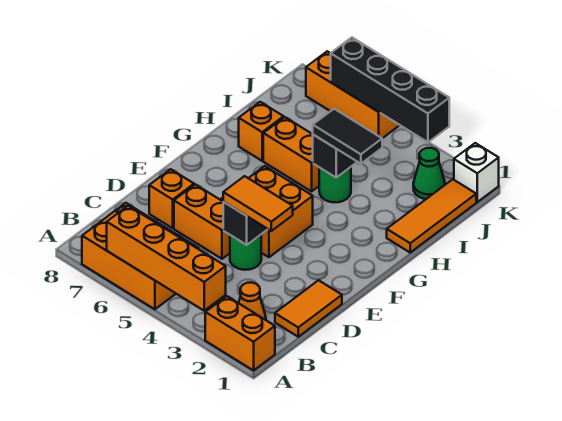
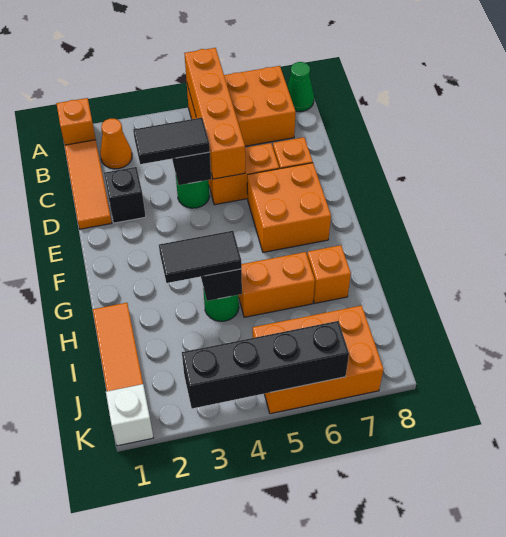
orange brick A1:A2 level 1 -> orange brick A1 level 1
orange brick A3:A6 level 2 -> orange brick A5:D5 level 2
orange tile C1:D1 level 1 -> orange tile B1:D1 level 1
none -> black brick D2 level 1
orange tile D3:D4 level 3 -> black tile D3:D4 level 3
orange brick E4:F5 level 1 -> orange brick E6:F7 level 1
green cone J2 level 1 -> green cone A8 level 1
orange brick K5:K7 level 1 -> orange brick J5:K7 level 1

